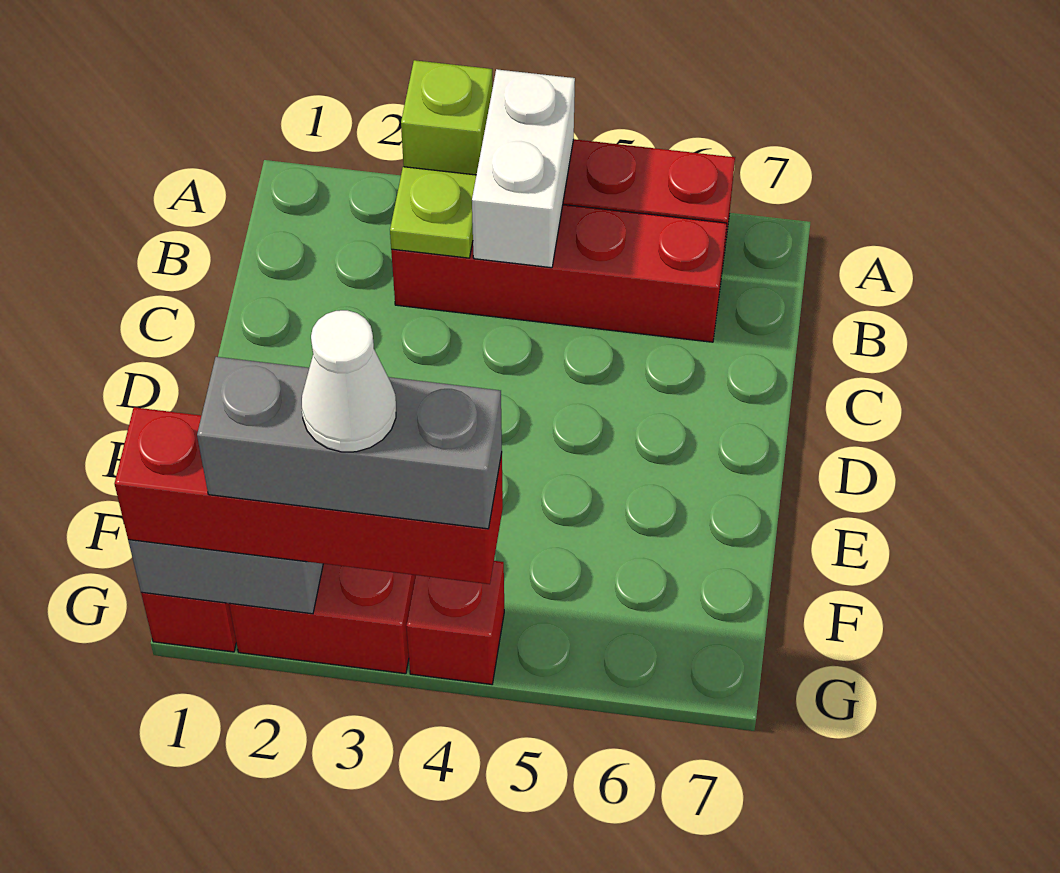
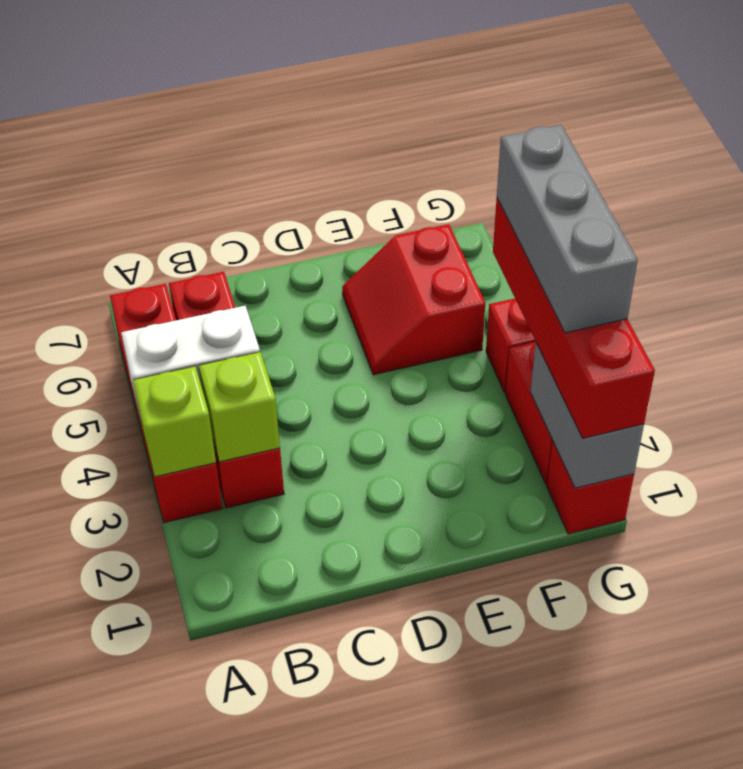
lime plate B3 level 2 -> lime brick B3 level 2
none -> red slope E5:F6 level 1 top F
white cone G3 level 5 -> none

